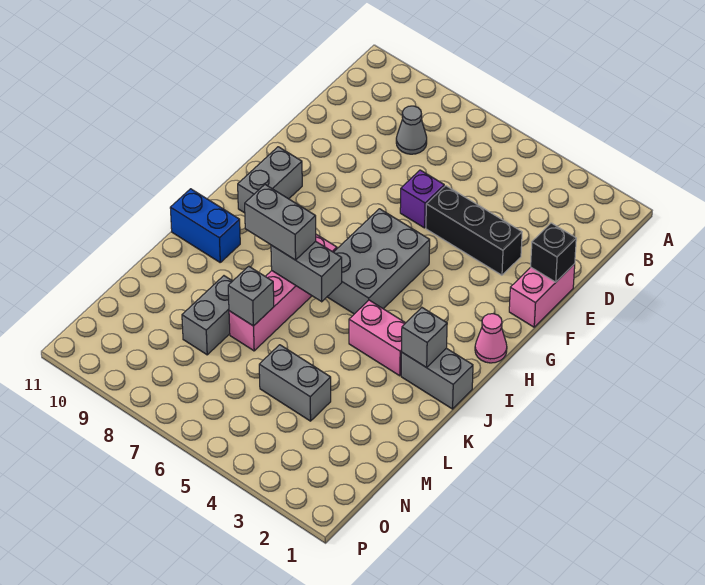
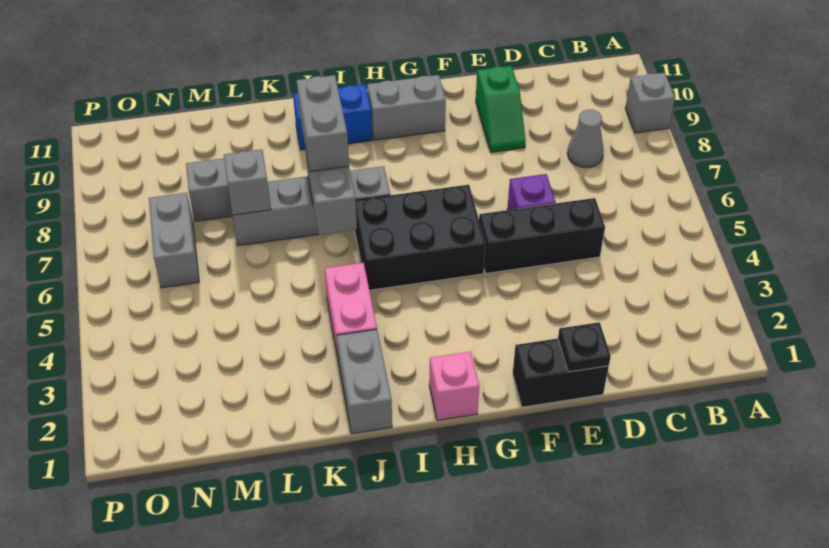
pink brick E1:F1 level 1 -> black brick E1:F1 level 1
black brick E1 level 2 -> black plate E1 level 2
black brick E3:E5 level 1 -> black brick D5:F5 level 1
none -> green slope E9:E10 level 1 top 10
grey brick G5:I6 level 1 -> black brick G5:I6 level 1
pink cone H1 level 1 -> pink brick H1 level 1
pink brick I7:L7 level 1 -> grey brick I7:L7 level 1
grey brick J2 level 2 -> grey brick A9 level 1
blue brick J10:J11 level 1 -> blue brick I10:J10 level 1
grey brick M4:M5 level 1 -> grey brick N6:N7 level 1

